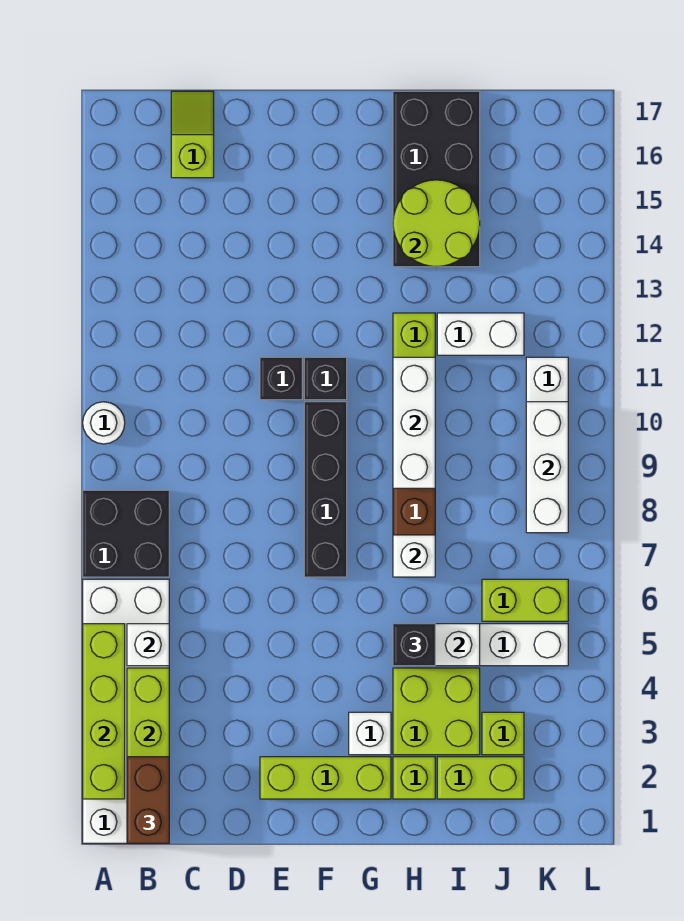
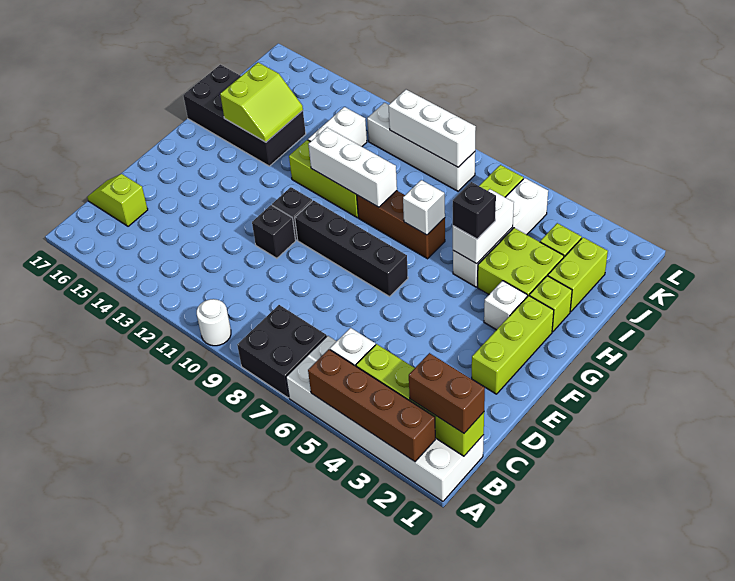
lime brick A2:A5 level 2 -> brown brick A2:A5 level 2
lime round brick H14:I15 level 2 -> lime slope H14:I15 level 2 top 15

